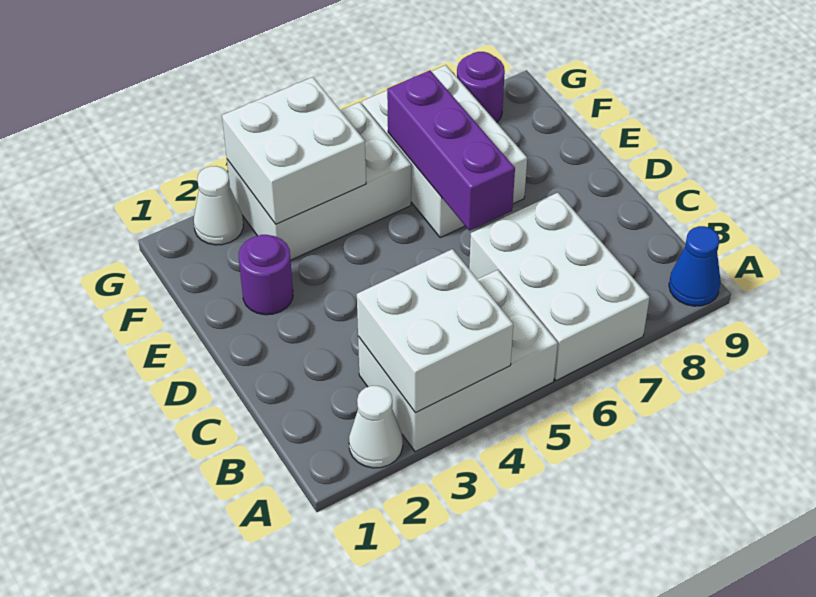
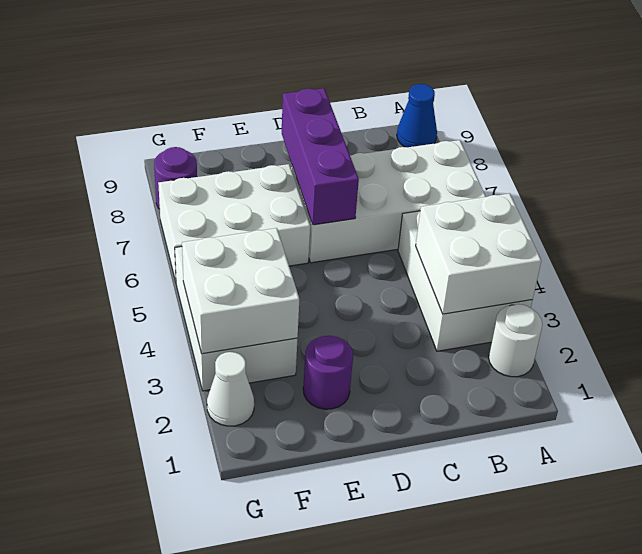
white cone A2 level 1 -> white round brick A2 level 1
white brick A6:C7 level 1 -> white brick A6:D7 level 1
purple brick D6:F6 level 2 -> purple brick D6:D8 level 2

